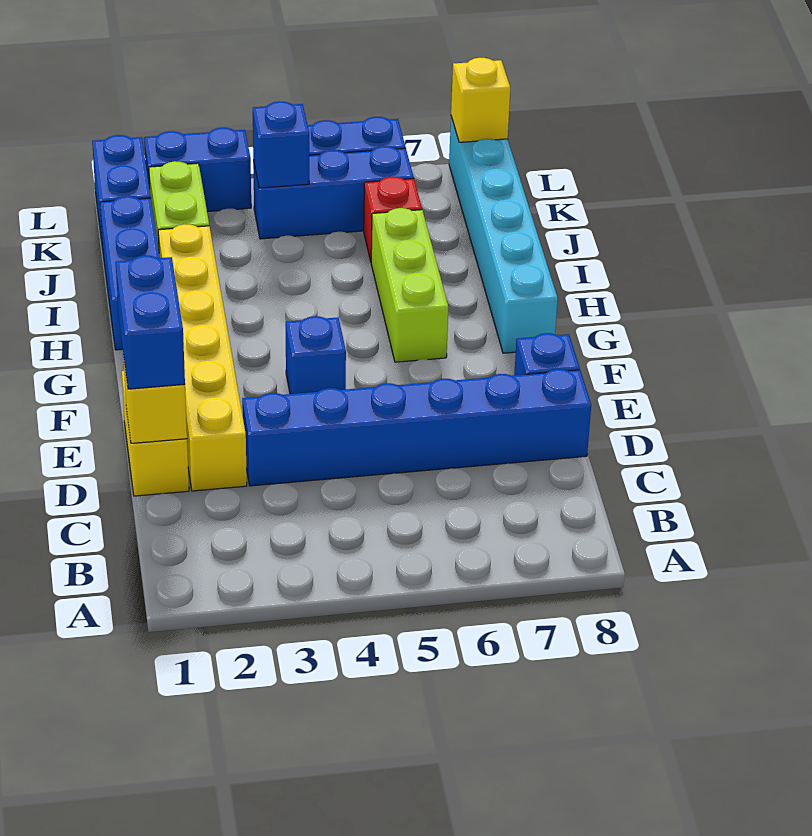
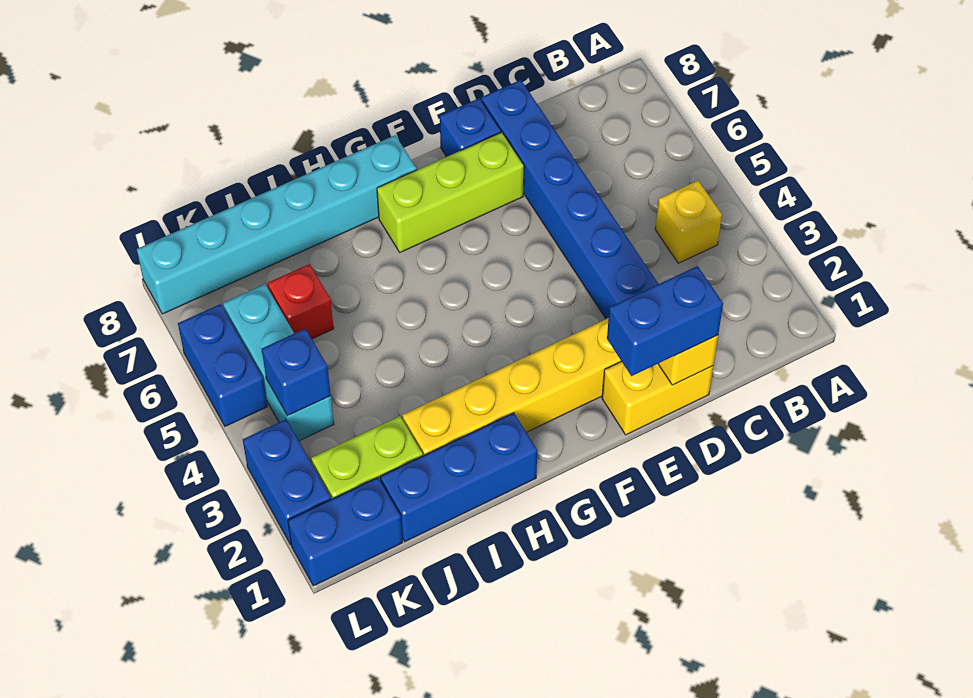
blue brick F4 level 1 -> none
lime brick G6:I6 level 1 -> lime brick E7:G7 level 1
blue brick K4:K6 level 1 -> cyan brick K4:K6 level 1
yellow brick L8 level 2 -> yellow brick B4 level 1

